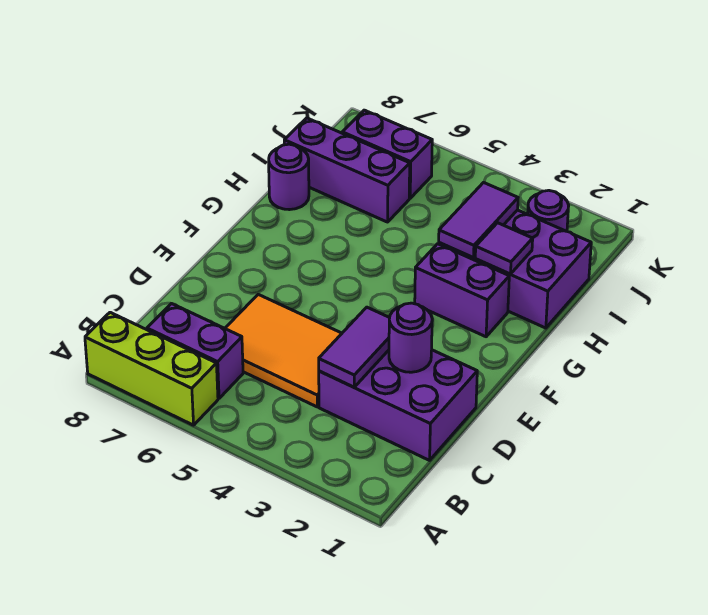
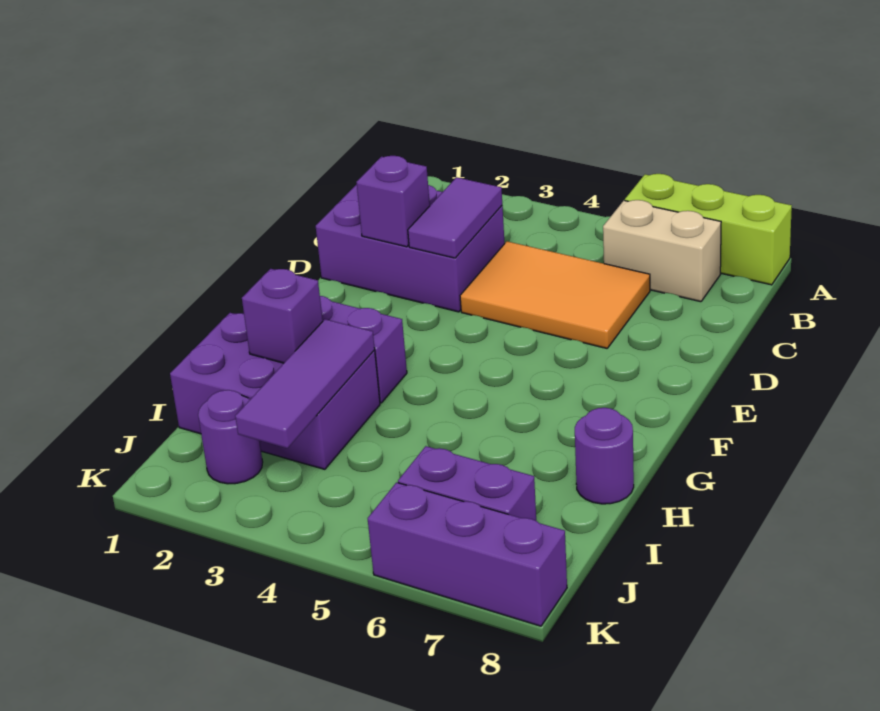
purple brick B6:B7 level 1 -> tan brick B6:B7 level 1
purple round brick D2 level 2 -> purple brick D2 level 2
purple tile H2 level 2 -> purple brick H2 level 2
purple tile H3:I3 level 2 -> purple tile H3:J3 level 2
purple brick I6:I8 level 1 -> purple brick K6:K8 level 1

